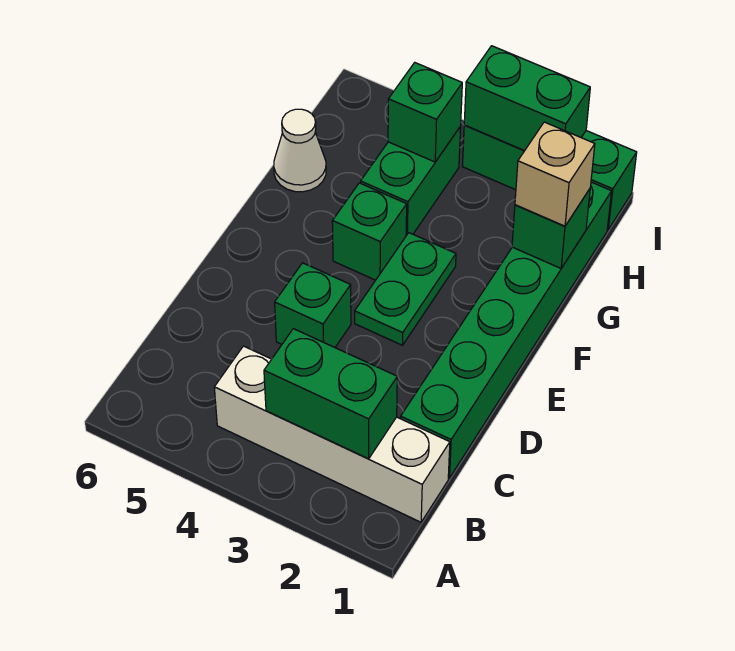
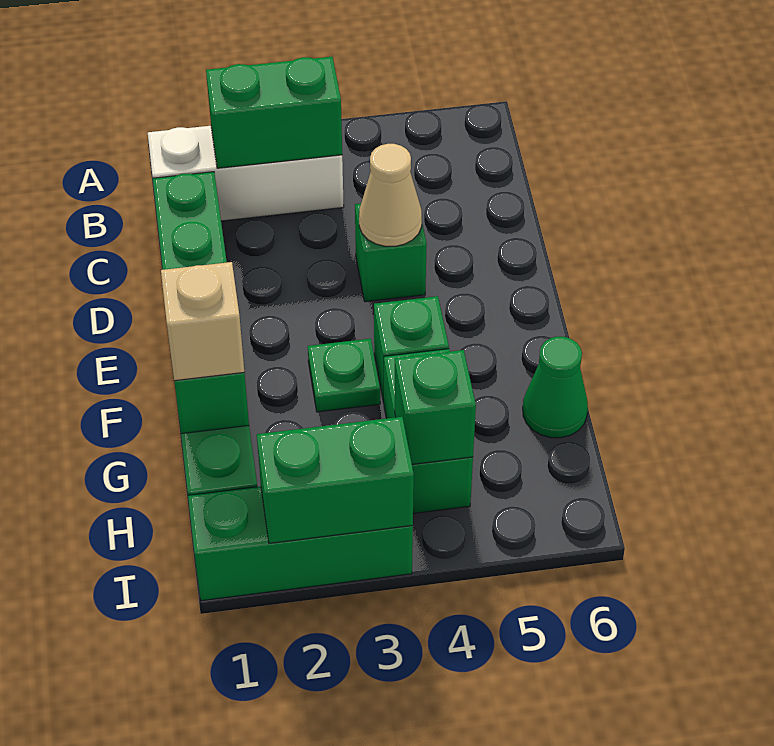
white brick B1:B4 level 1 -> white brick B1:B3 level 1
none -> tan cone D4 level 2
green plate E3:F3 level 1 -> green plate F3 level 1
white cone G6 level 1 -> green cone G6 level 1

